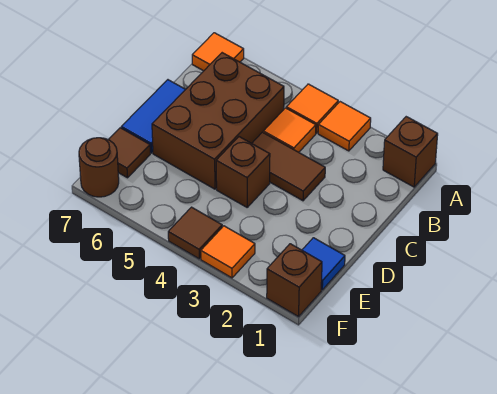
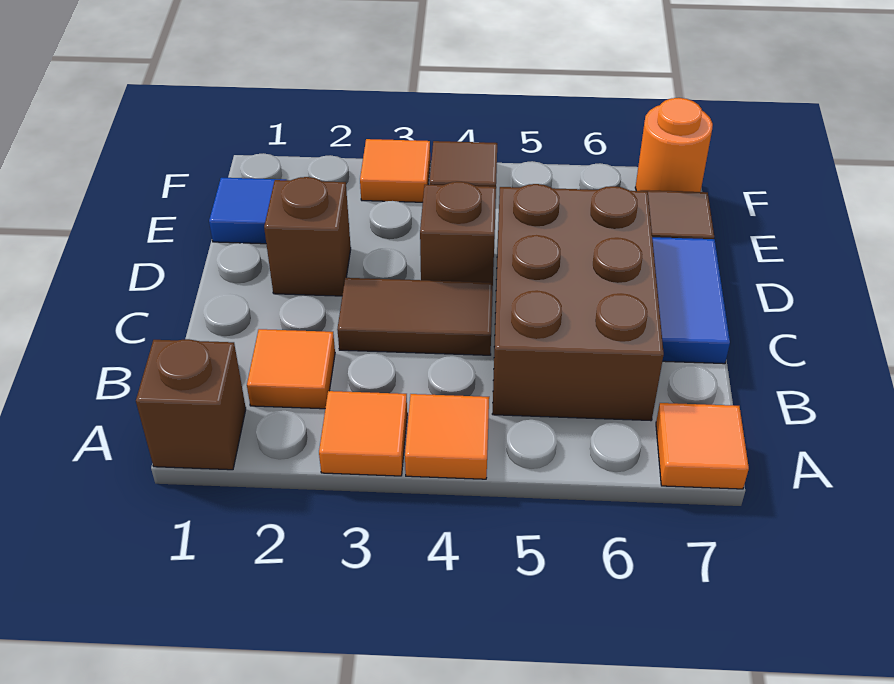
orange tile B4 level 1 -> orange tile B2 level 1
brown brick F1 level 1 -> brown brick D2 level 1
brown round brick F7 level 1 -> orange round brick F7 level 1

